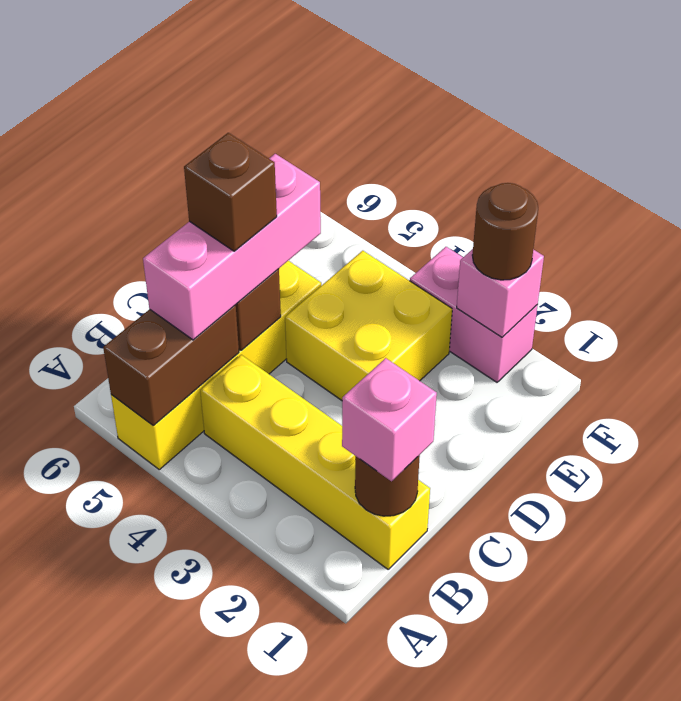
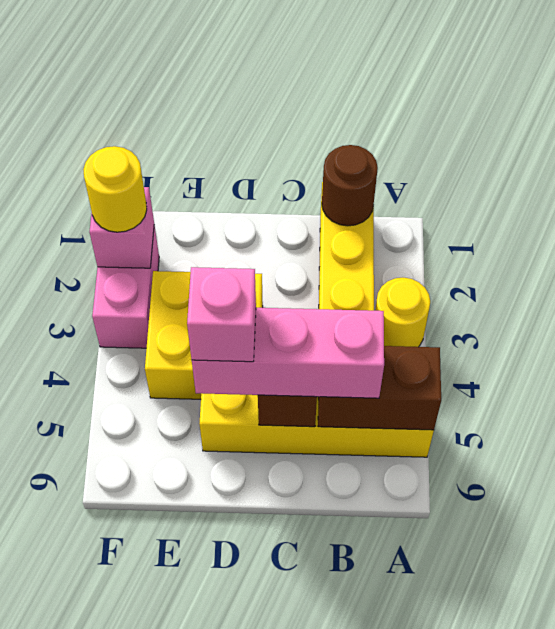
none -> yellow round brick A3 level 1
pink brick B1 level 3 -> pink brick D5 level 4
brown brick C5 level 4 -> none
brown round brick F2 level 3 -> yellow round brick F2 level 3

